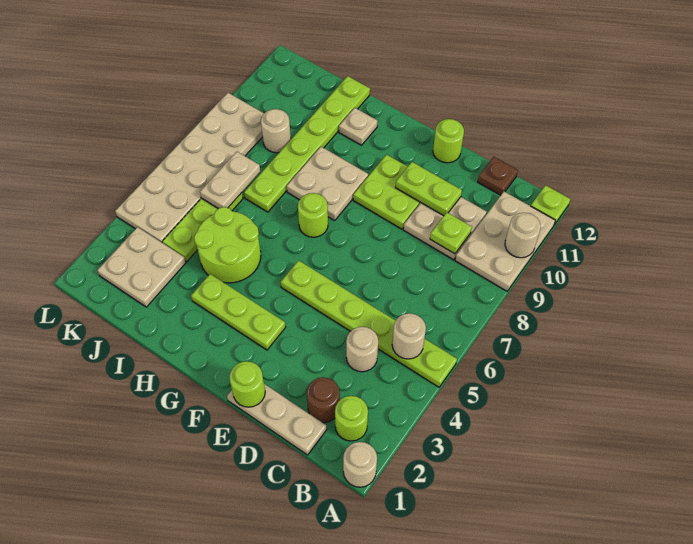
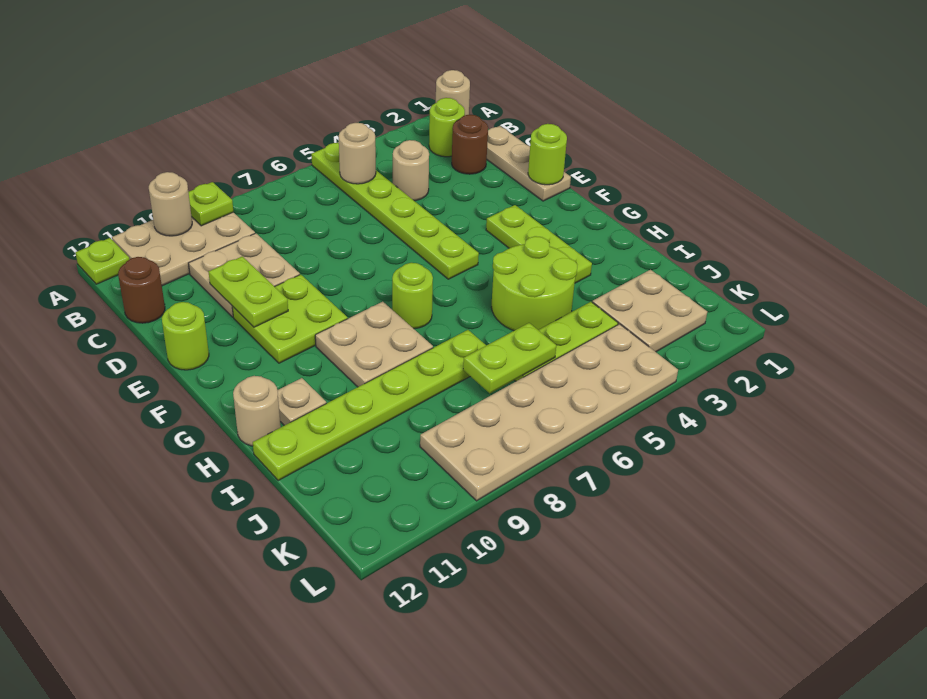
lime plate C9 level 2 -> lime plate A9 level 2
brown plate C12 level 1 -> brown round brick C12 level 1
tan plate J6:J7 level 2 -> lime plate J6:J7 level 2
tan round brick J9 level 1 -> tan round brick H12 level 1

